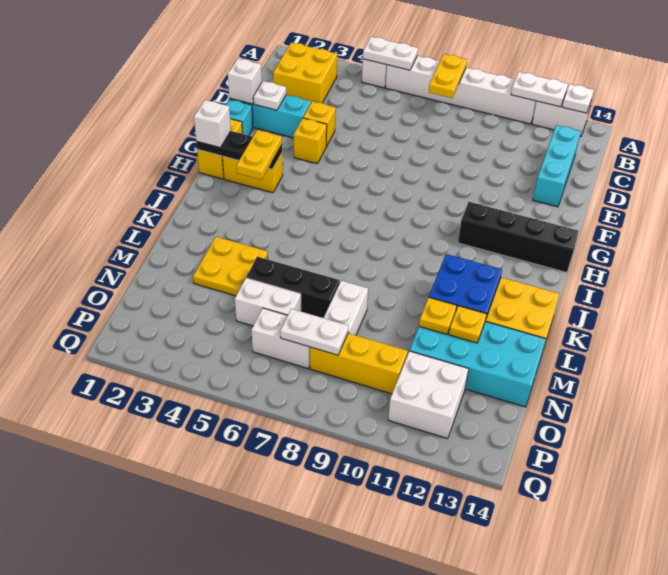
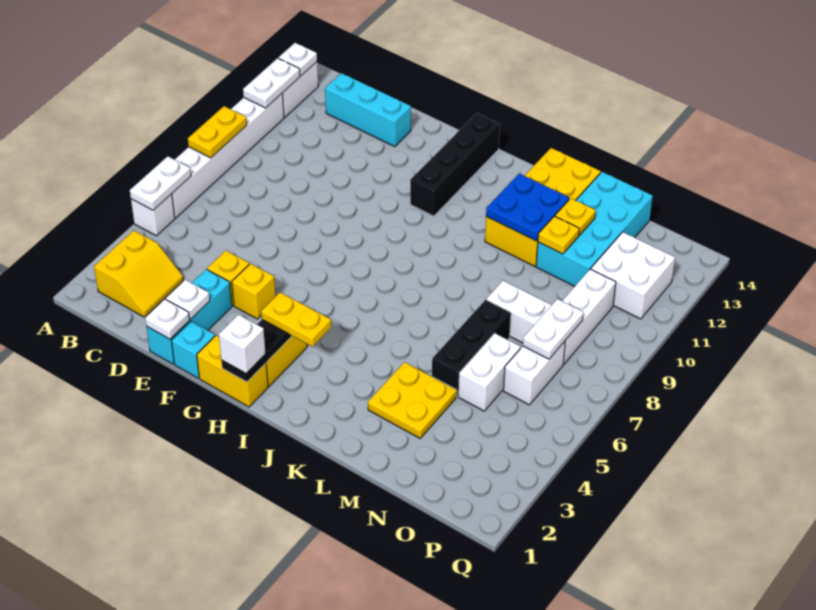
yellow plate A8:B8 level 2 -> yellow plate A8:A9 level 2
yellow brick B2:C3 level 1 -> yellow slope B2:C3 level 1 top B
white brick E1 level 2 -> white plate E1 level 2
yellow brick O8:O10 level 1 -> white brick O8:O10 level 1

